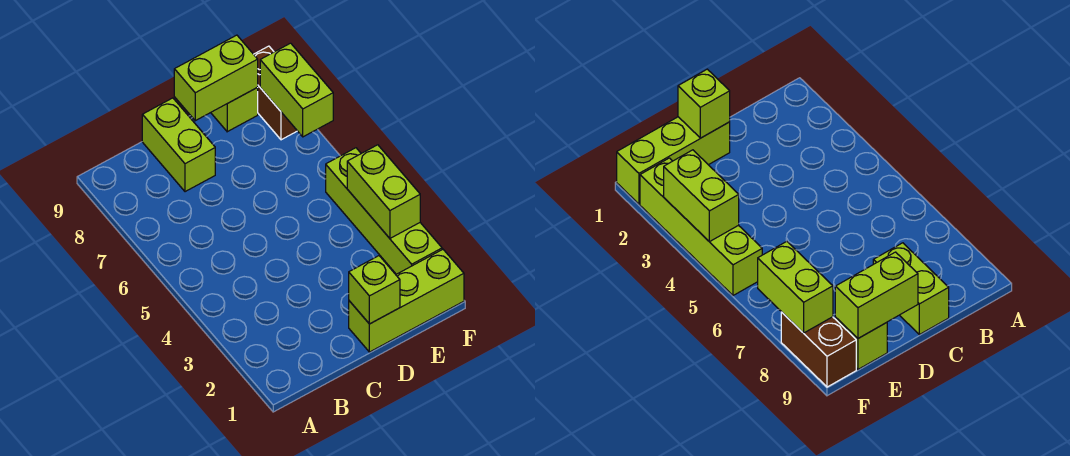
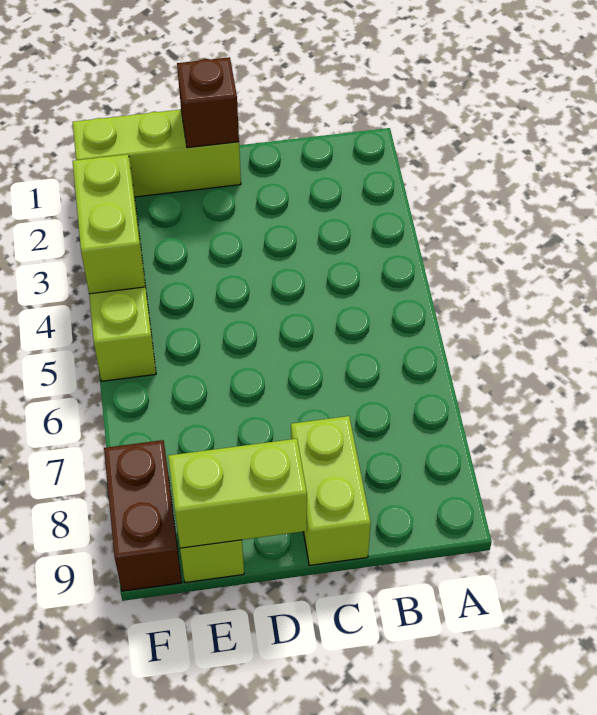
lime brick D1 level 2 -> brown brick D1 level 2
lime brick F7:F8 level 2 -> none

